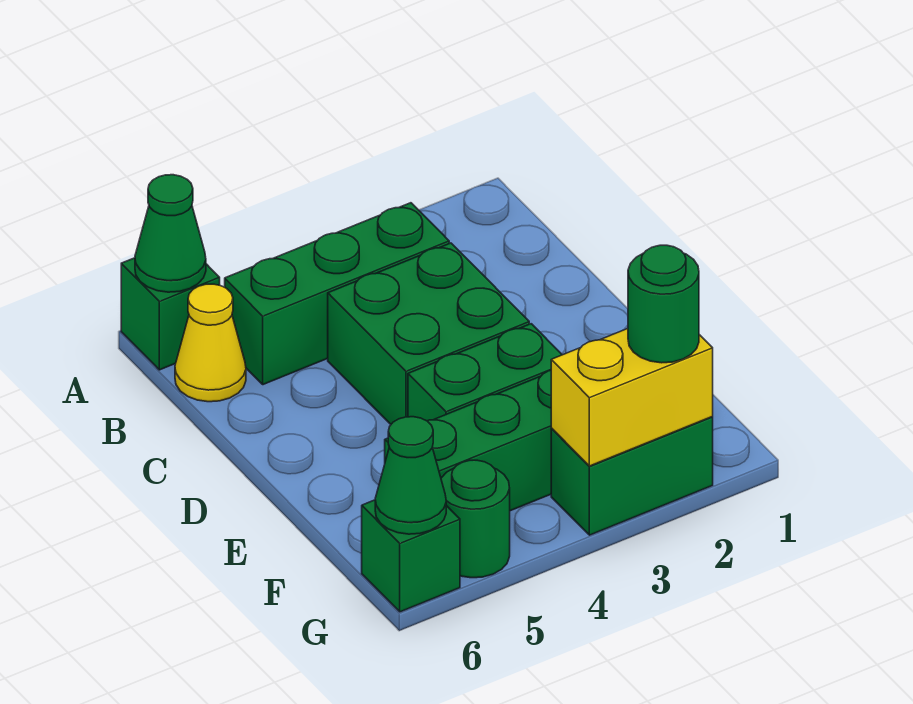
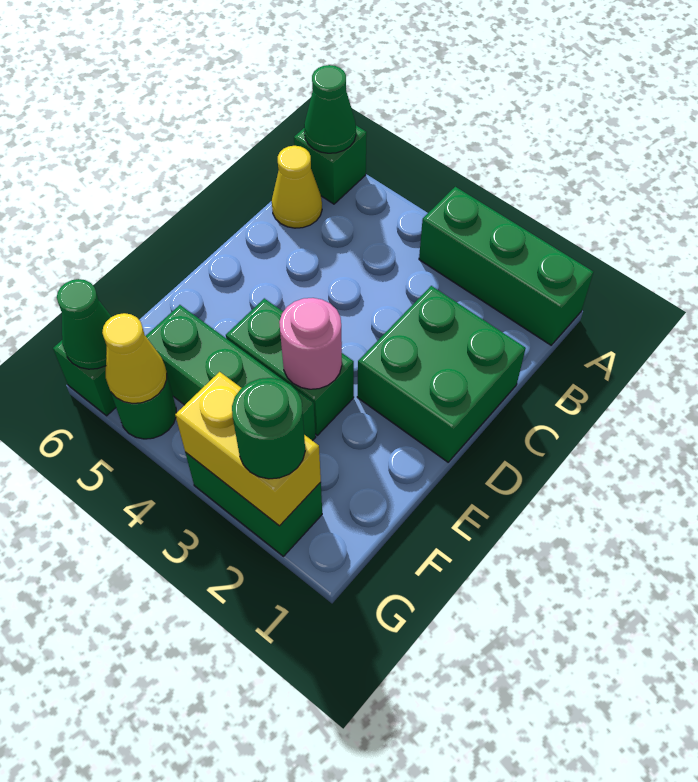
green brick B3:B5 level 1 -> green brick A1:A3 level 1
green brick C3:D4 level 1 -> green brick C1:D2 level 1
none -> pink round brick E3 level 2
none -> yellow cone G5 level 2

